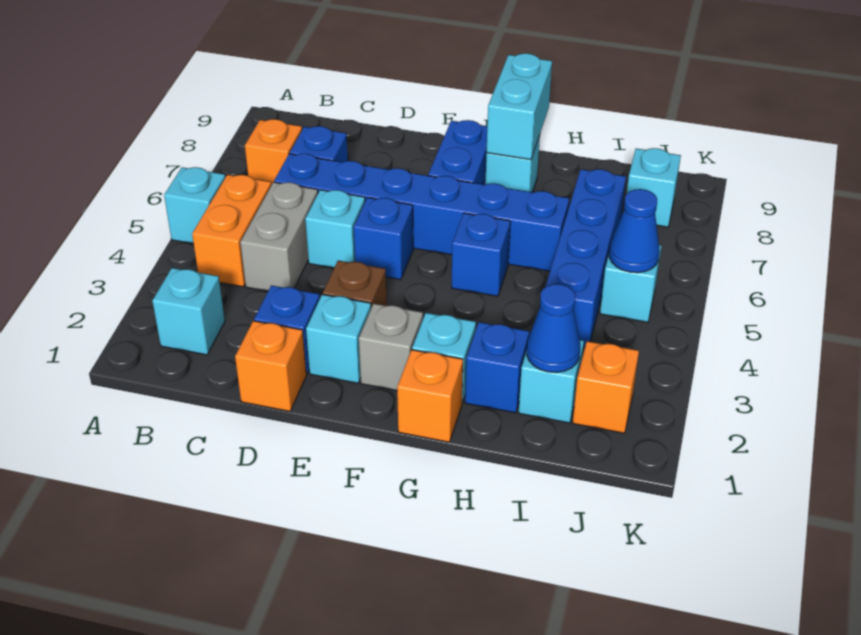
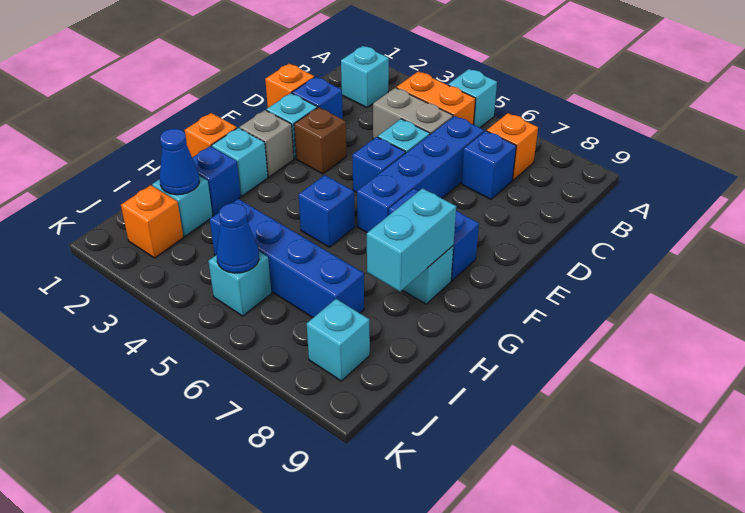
blue brick C6:H6 level 1 -> blue brick C6:F6 level 1
cyan brick G8:G9 level 2 -> cyan brick G8:H8 level 2

